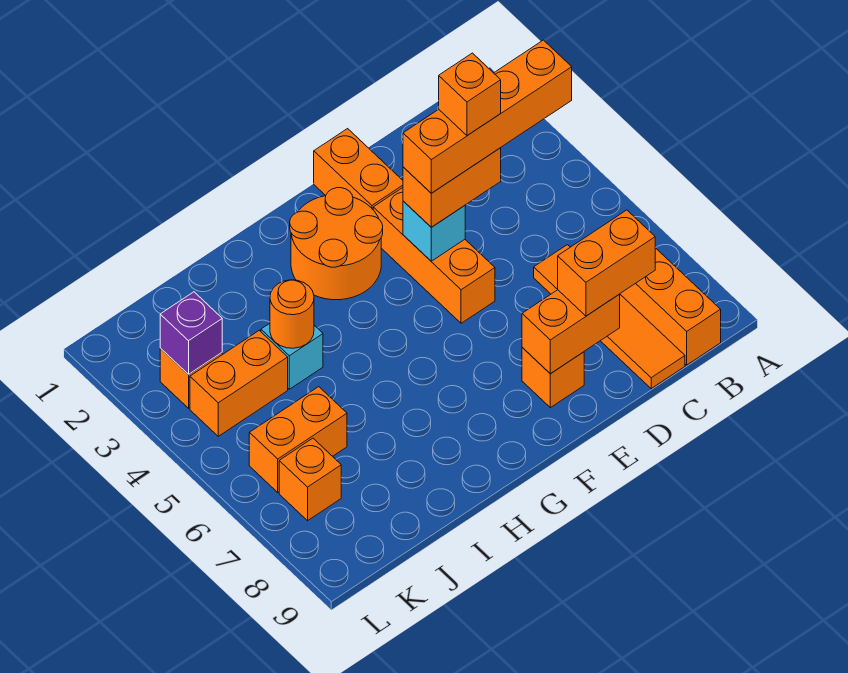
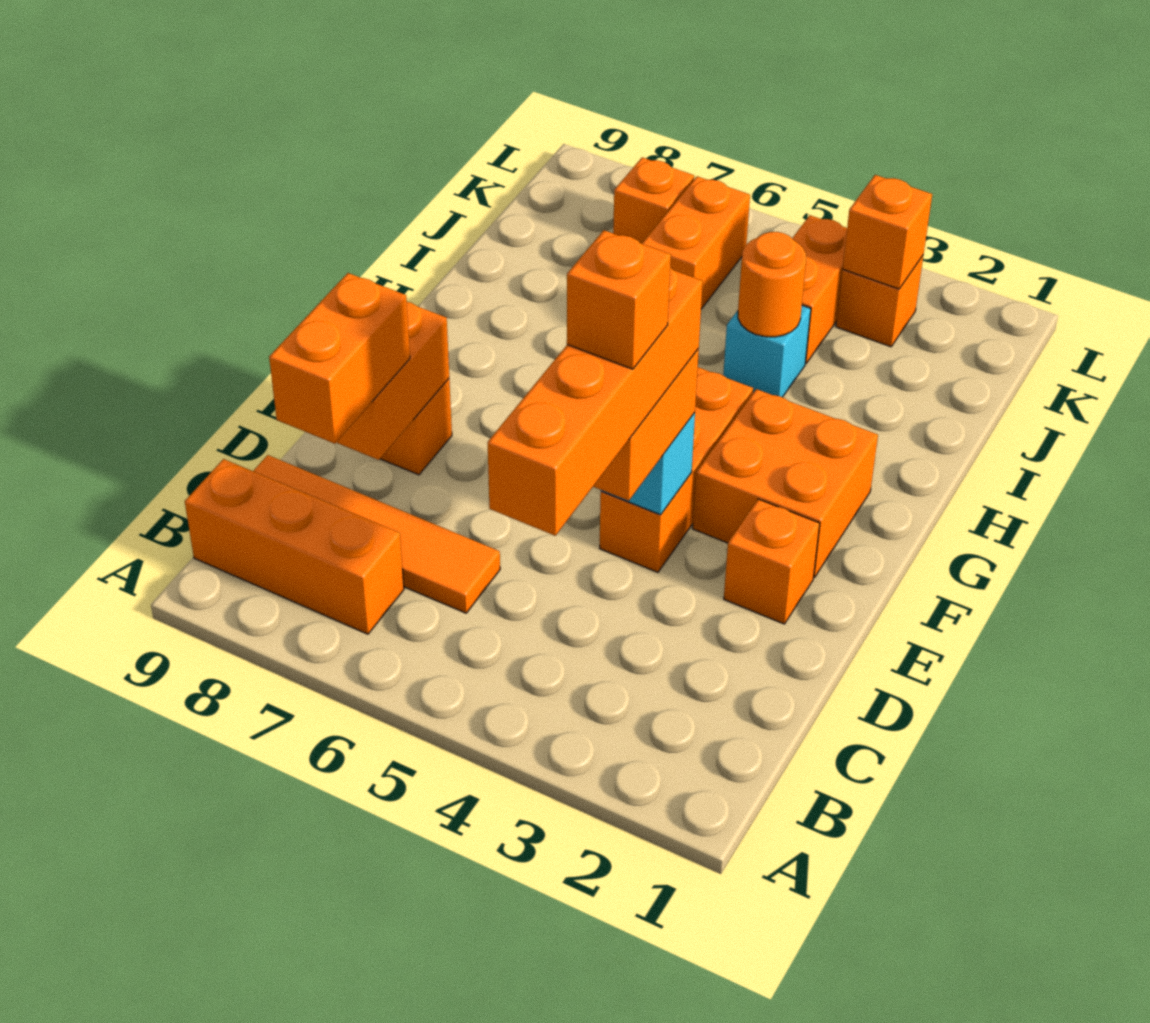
orange brick E1:E2 level 1 -> orange brick E2 level 1
orange brick E3:E5 level 1 -> orange brick E4:G4 level 1
orange round brick F2:G3 level 1 -> orange brick F2:G3 level 1
purple brick K3 level 2 -> orange brick K3 level 2

